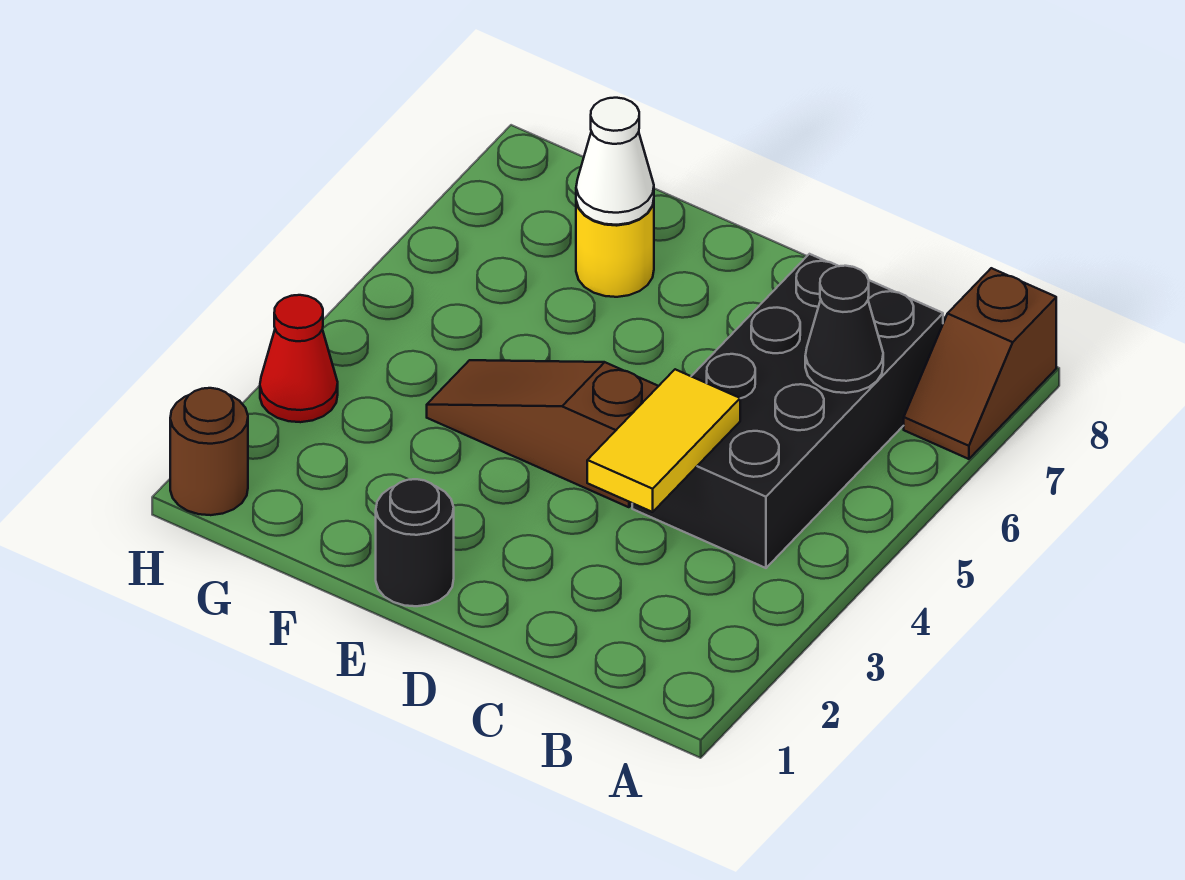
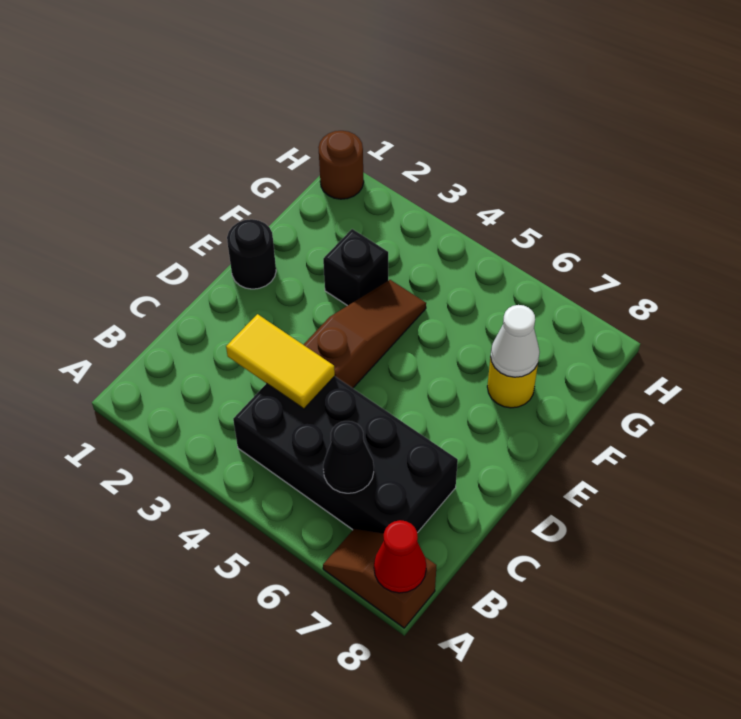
none -> black brick F3 level 1
red cone H3 level 1 -> red cone A8 level 2

